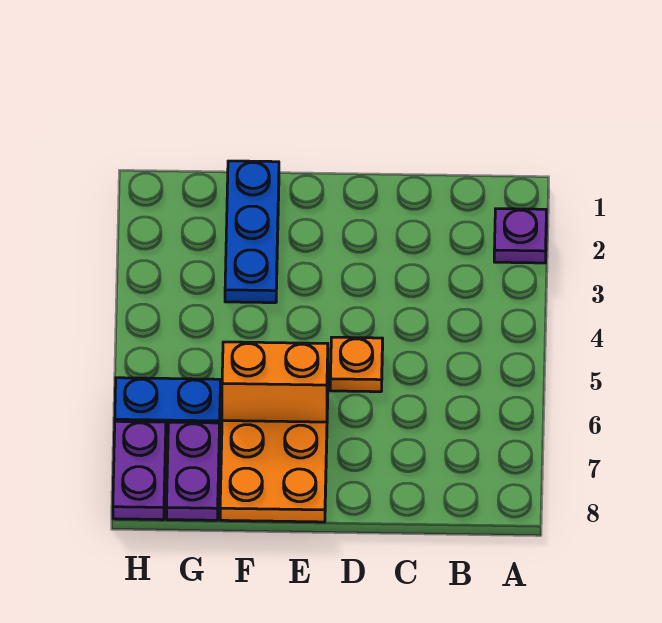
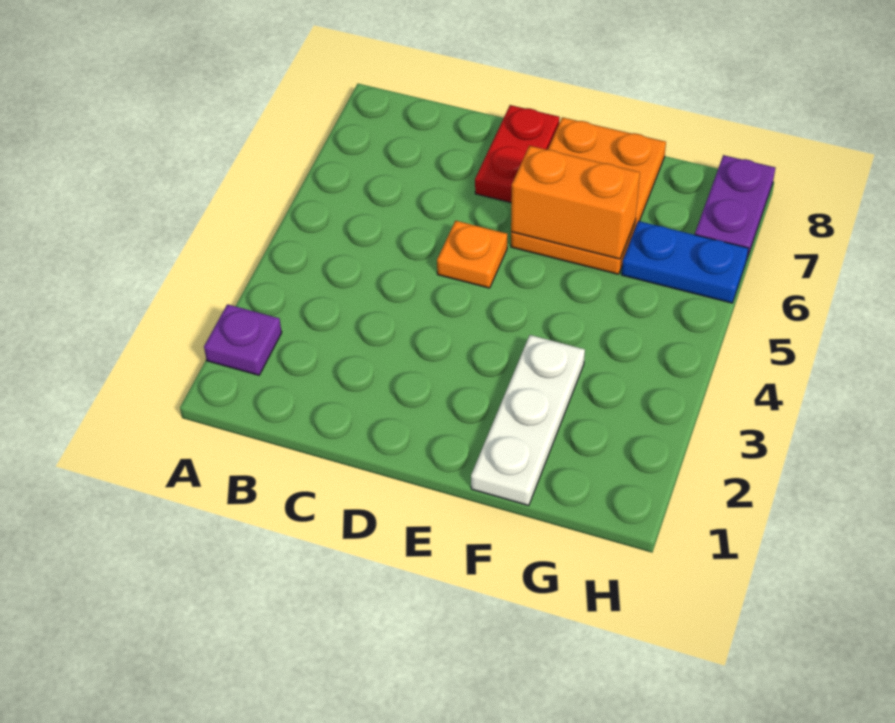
none -> red plate D7:D8 level 1
blue plate F1:F3 level 1 -> white plate F1:F3 level 1
purple plate G7:G8 level 1 -> none

